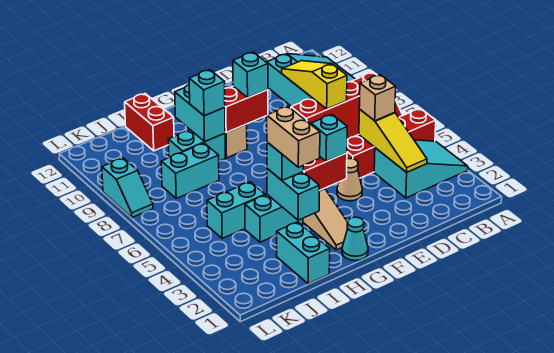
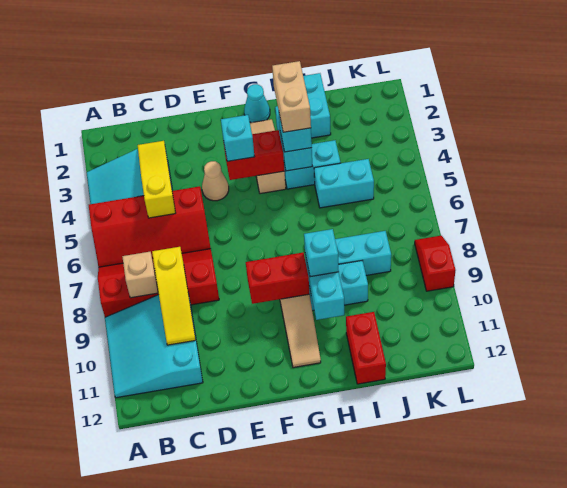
tan brick C5 level 3 -> tan brick B8 level 2
cyan brick F9 level 3 -> none
cyan slope L8:L9 level 1 top 9 -> red slope L8:L9 level 1 top 9

